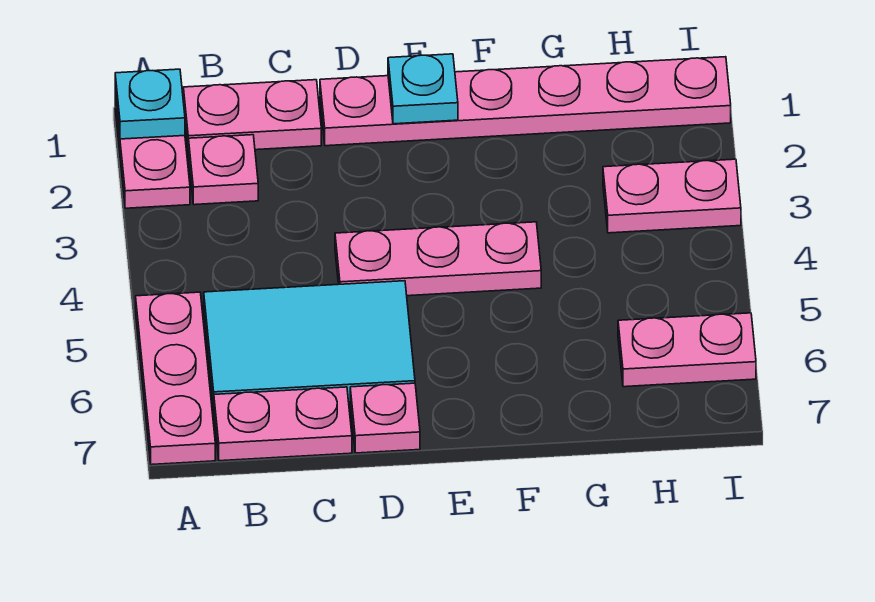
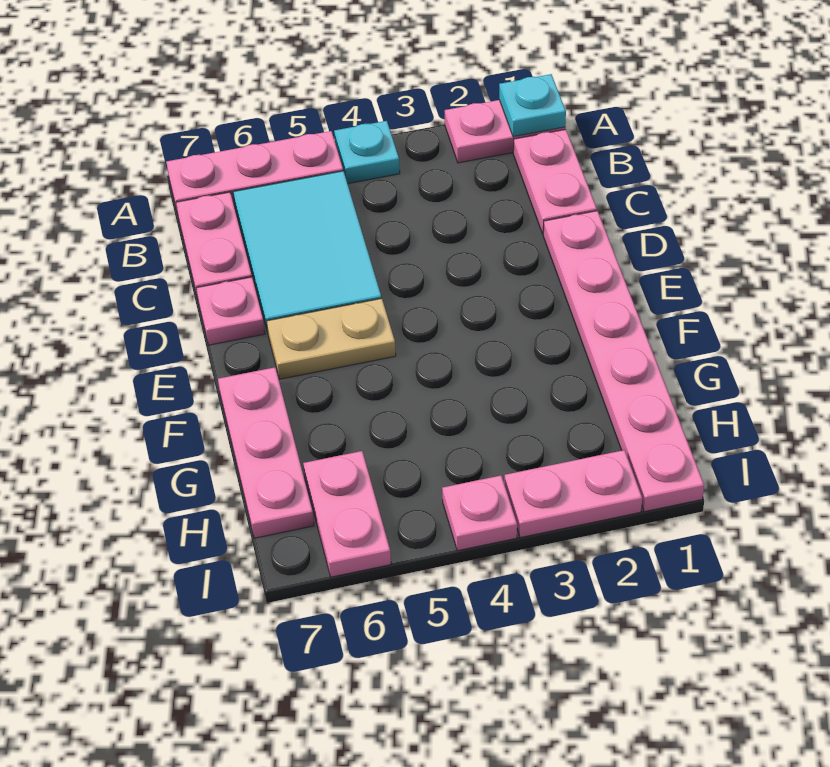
pink plate B2 level 1 -> pink plate I4 level 1
pink plate D4:F4 level 1 -> pink plate F7:H7 level 1
cyan plate E1 level 2 -> cyan plate A4 level 1
none -> tan plate E5:E6 level 1
pink plate H3:I3 level 1 -> pink plate I2:I3 level 1

